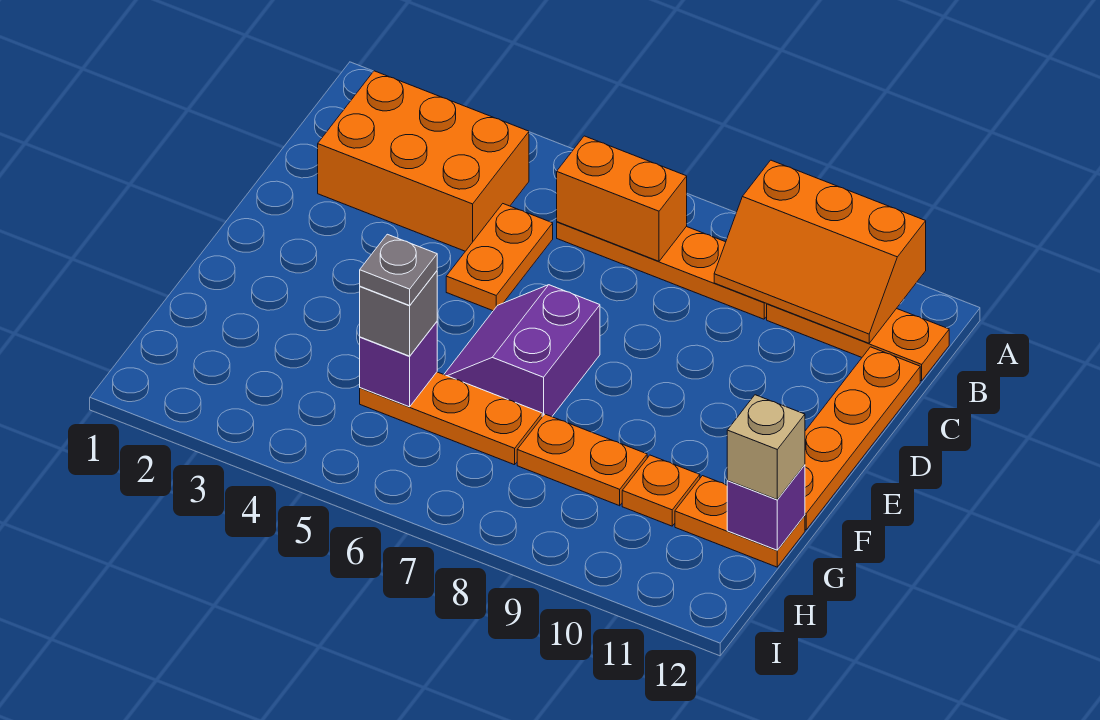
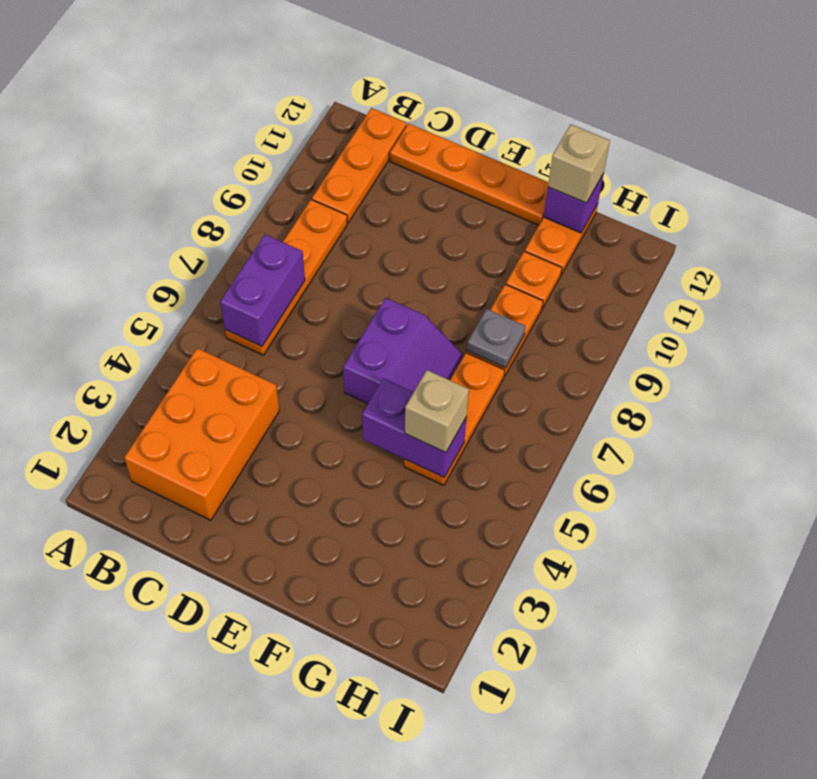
orange slope A9:B11 level 2 top A -> none
orange brick B6:B7 level 2 -> purple brick B6:B7 level 2
orange plate C5:D5 level 1 -> none
purple slope E6:F7 level 1 top 7 -> purple slope E6:F7 level 1 top E
purple brick G5 level 2 -> purple brick F5:G5 level 2
grey brick G5 level 3 -> tan brick G5 level 3
grey plate G5 level 4 -> grey plate G8 level 2

